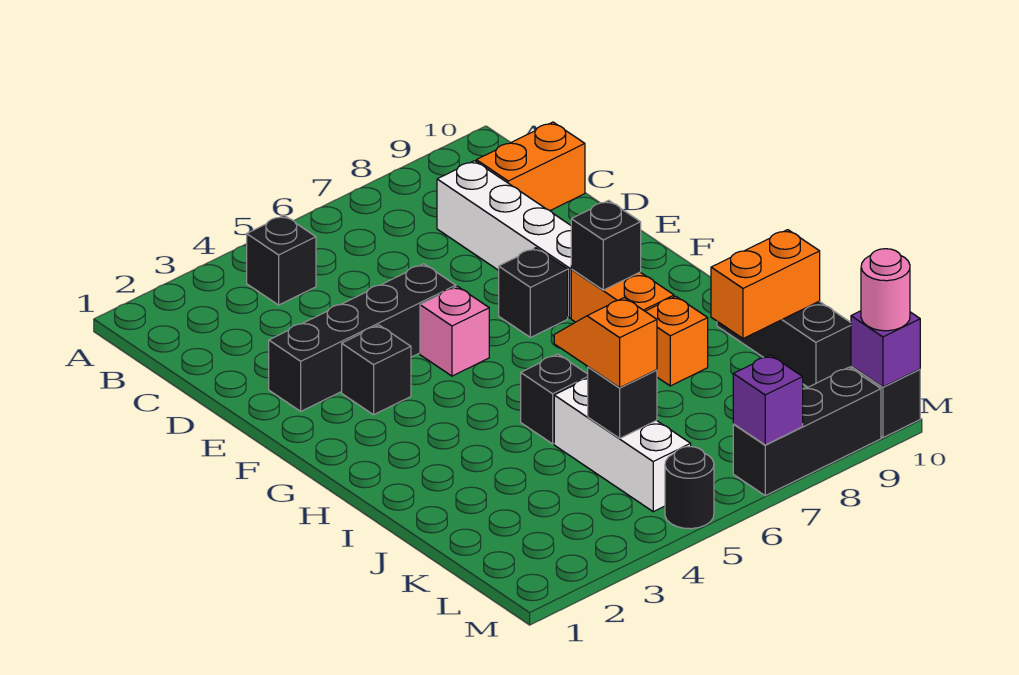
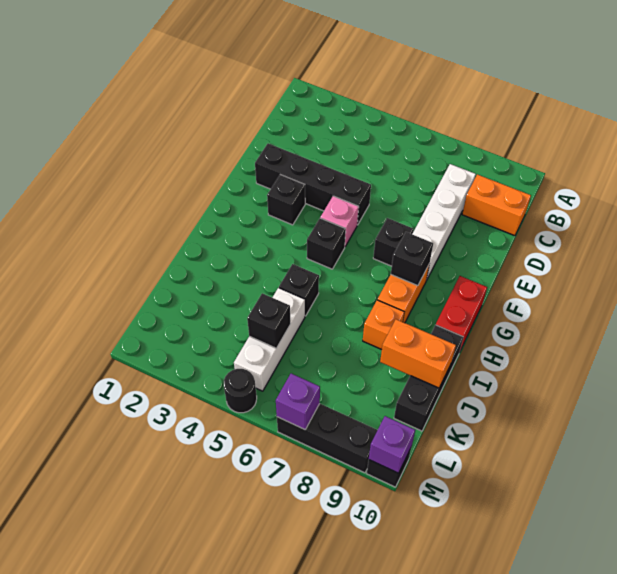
black brick B4 level 1 -> black brick G5 level 1
none -> red brick G10:H10 level 1
orange slope J5:K5 level 3 top K -> none
pink round brick M10 level 3 -> none

